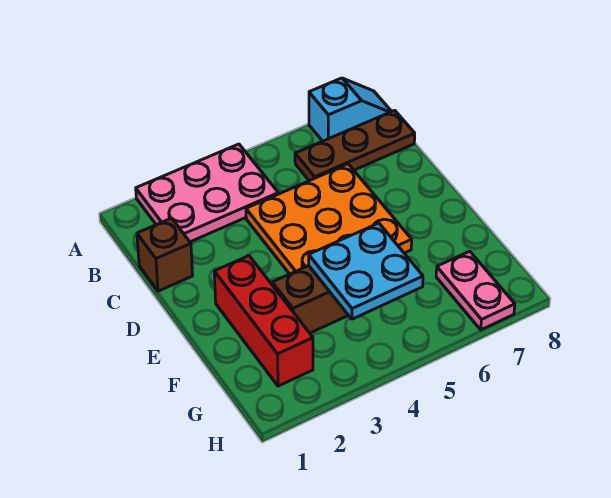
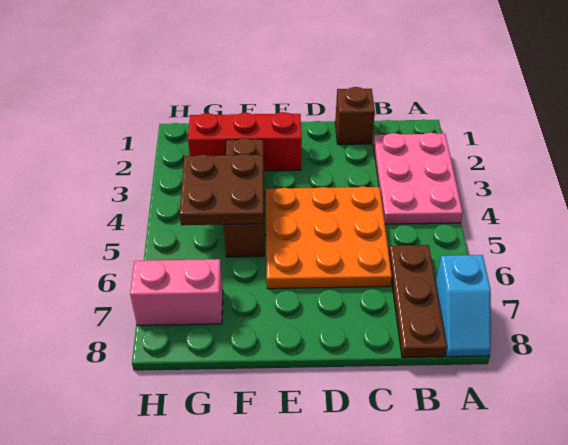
cyan plate F4:G5 level 2 -> brown plate F4:G5 level 2
pink plate G7:H7 level 1 -> pink brick G7:H7 level 1

